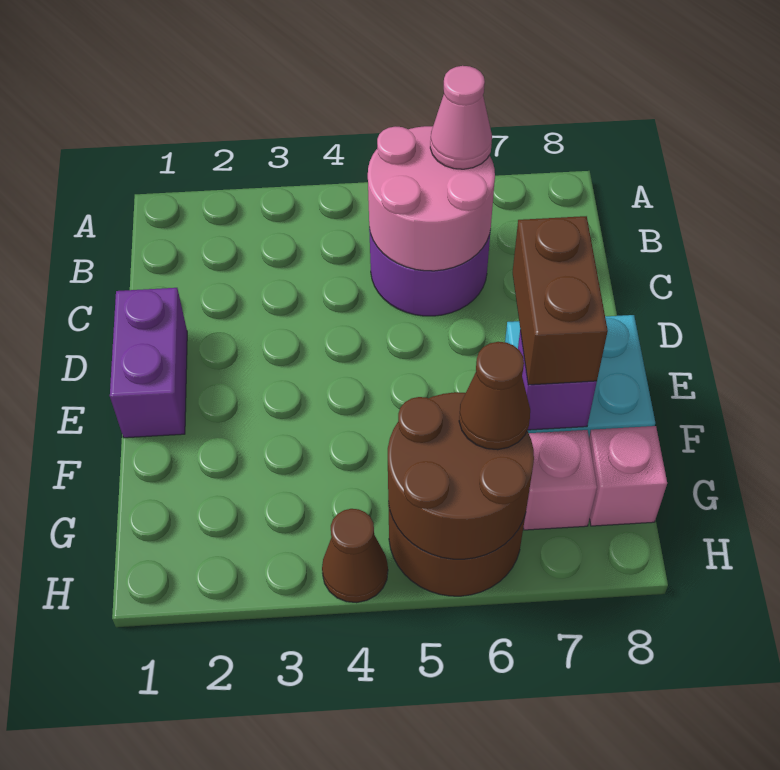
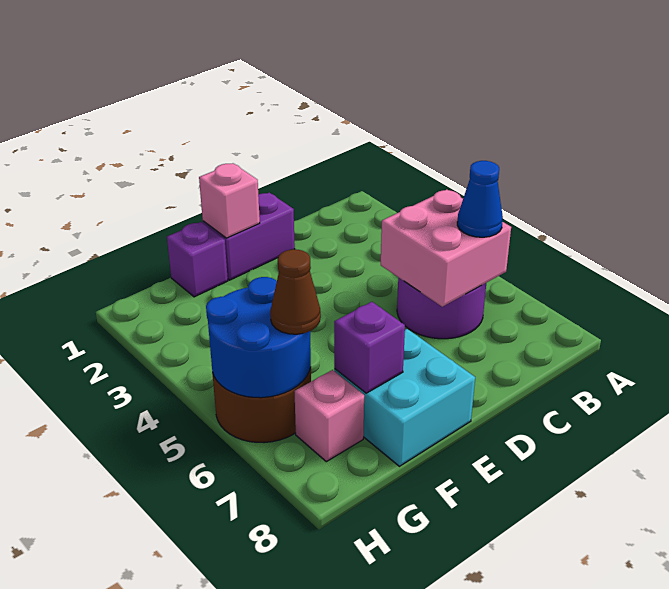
pink round brick B5:C6 level 2 -> pink brick B5:C6 level 2
pink cone B6 level 3 -> blue cone B6 level 3
brown brick E7:F7 level 3 -> none
none -> purple brick F1 level 1
brown round brick G5:H6 level 2 -> blue round brick G5:H6 level 2
pink brick G8 level 1 -> pink brick E1 level 2
brown cone H4 level 1 -> none

